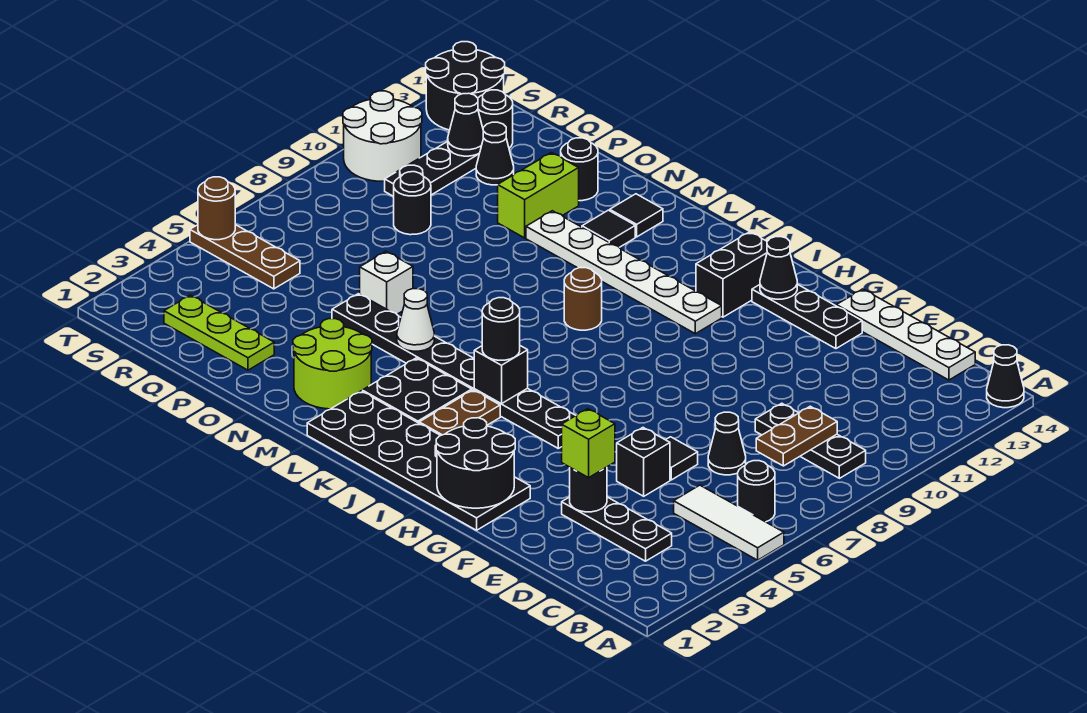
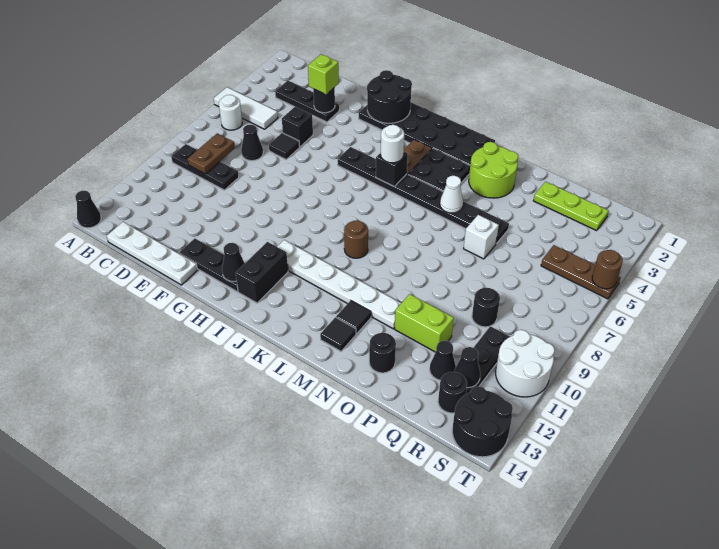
black round brick B6 level 1 -> white round brick B6 level 1
black round brick J5 level 3 -> white round brick J5 level 3
lime brick O11:O12 level 1 -> lime brick O11:P11 level 1

